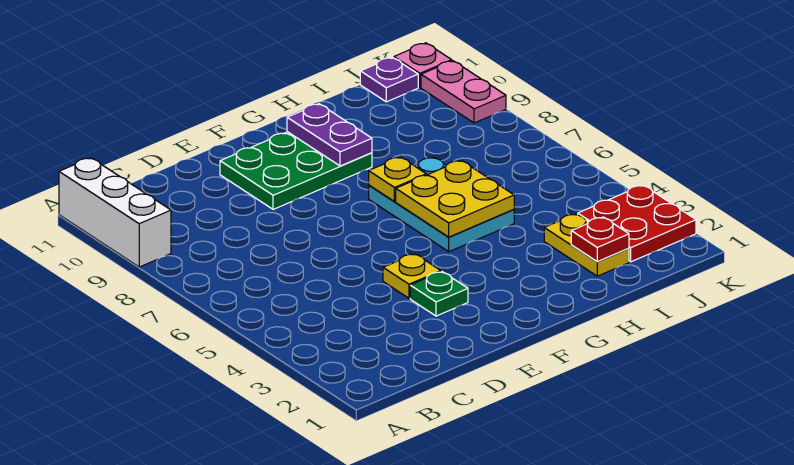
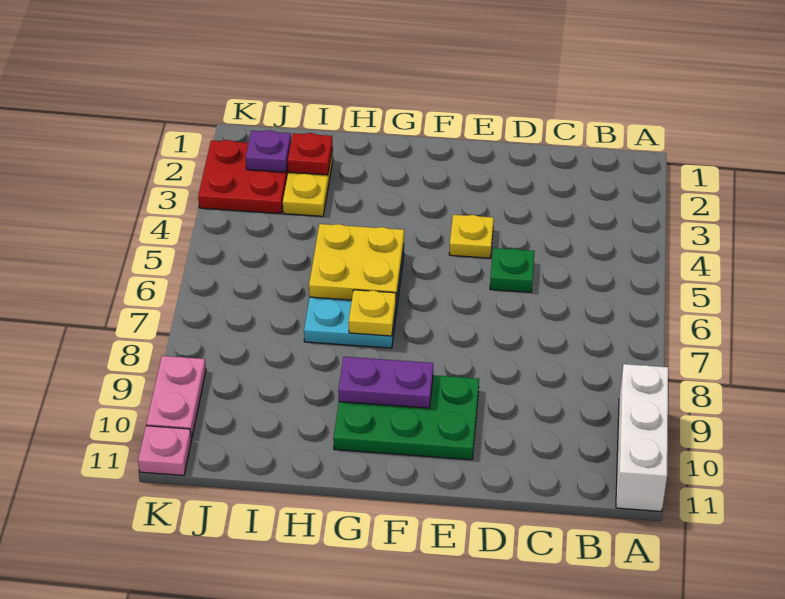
green plate E3 level 1 -> green plate D5 level 1
purple plate G9:G10 level 2 -> purple plate F9:G9 level 2
purple plate J11 level 1 -> purple plate J2 level 2

